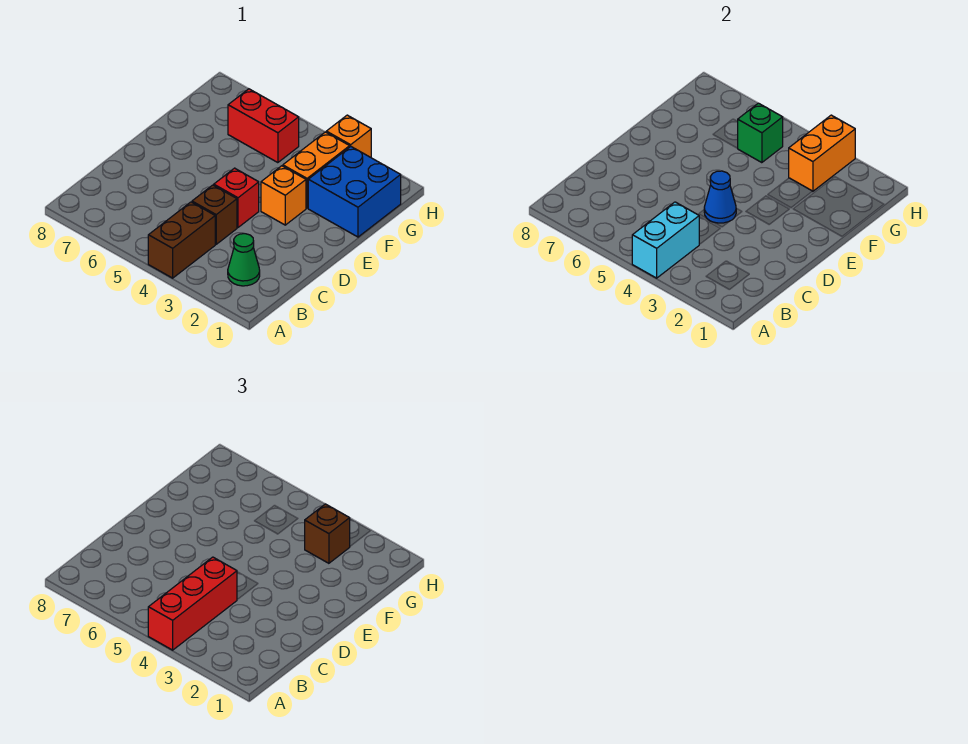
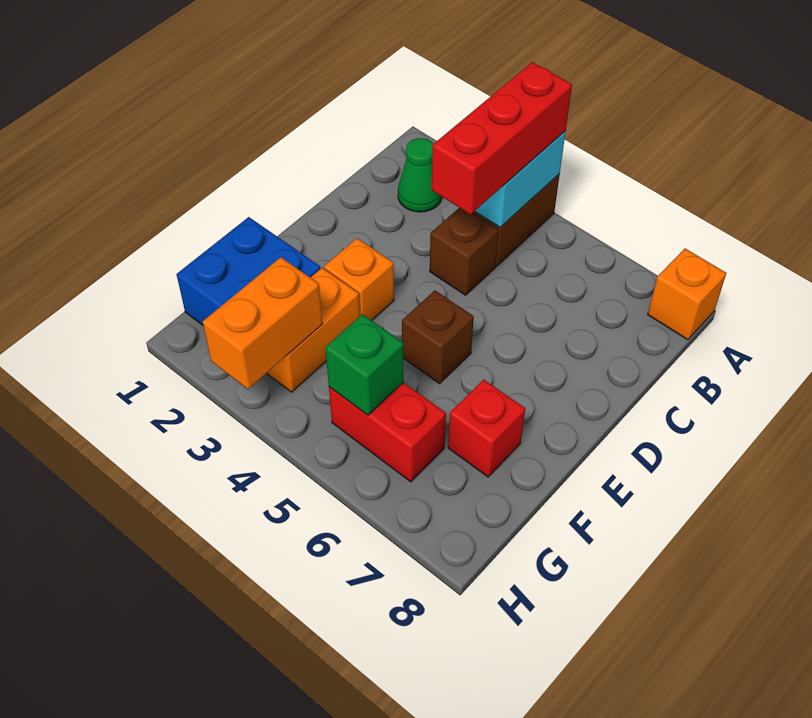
red brick D4 level 1 -> red brick F7 level 1
blue cone D4 level 2 -> none
brown brick G3 level 3 -> brown brick E5 level 1
orange brick H3 level 1 -> orange brick A8 level 1

